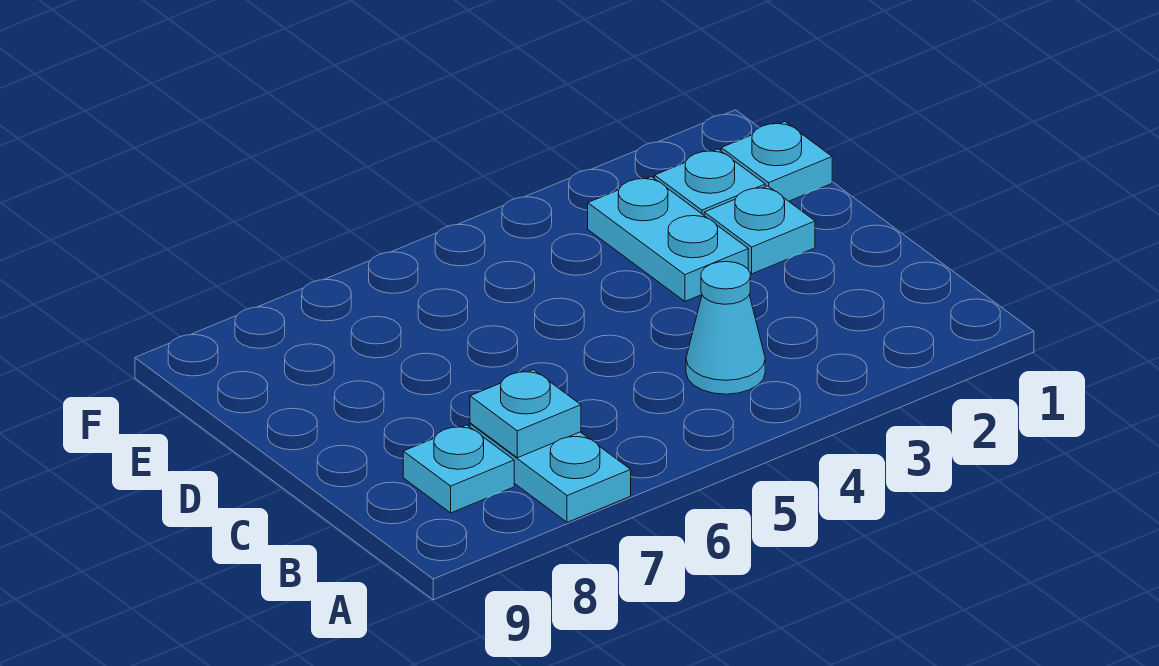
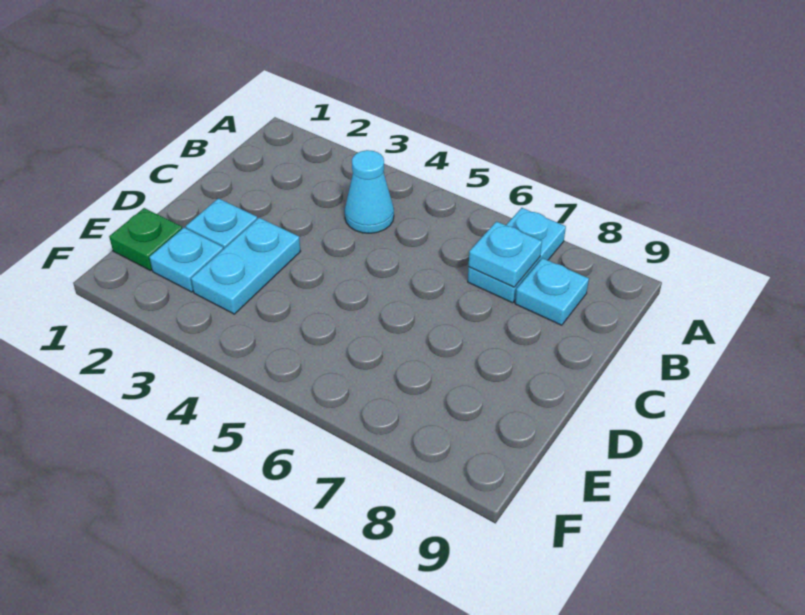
cyan plate E1 level 1 -> green plate E1 level 1

